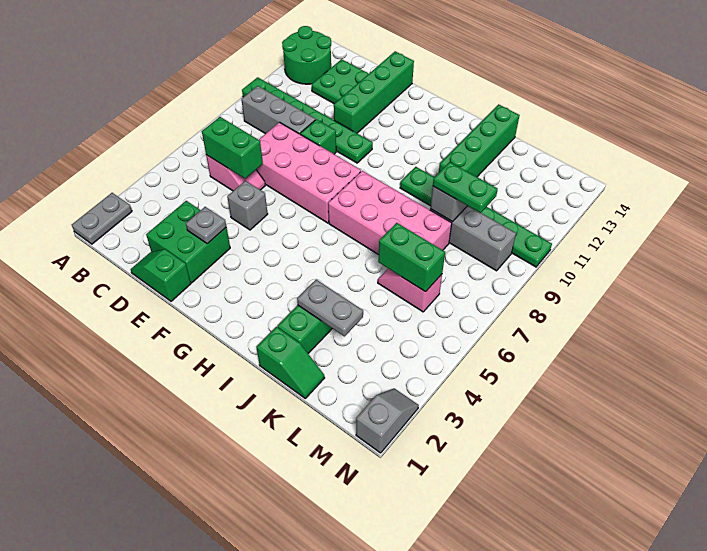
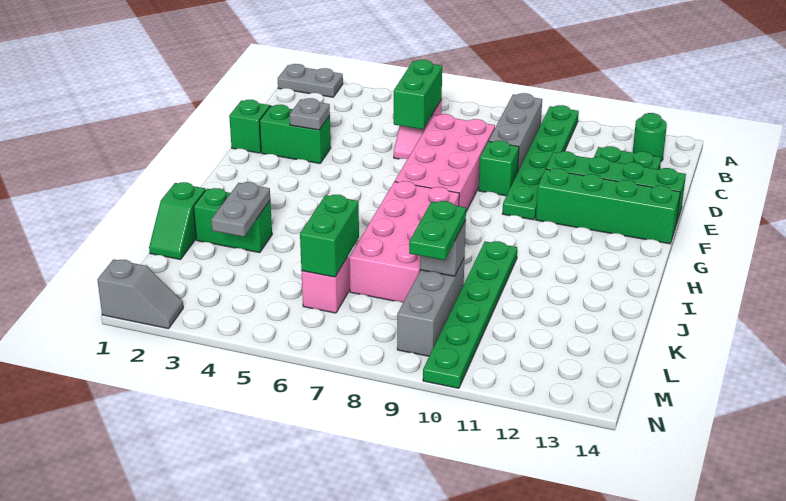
green round brick A12:B13 level 1 -> green round brick B13 level 1
green brick D2:E3 level 1 -> green brick E2:E3 level 1
grey brick E5 level 1 -> none
green brick J11:J14 level 1 -> green brick F11:F14 level 1

